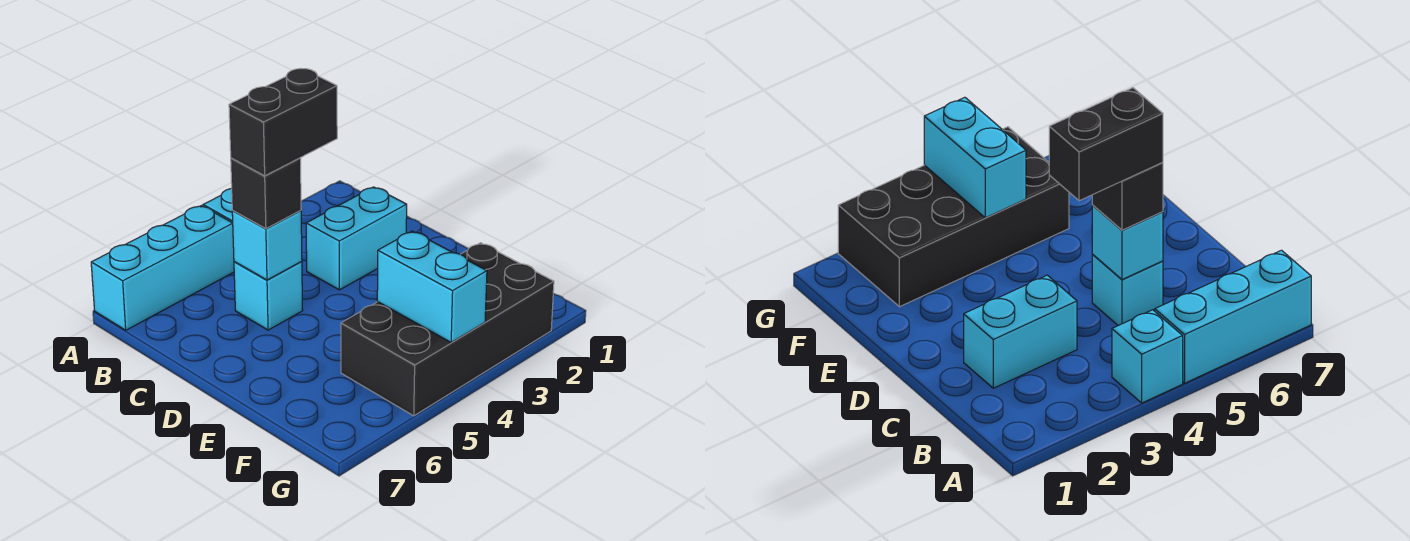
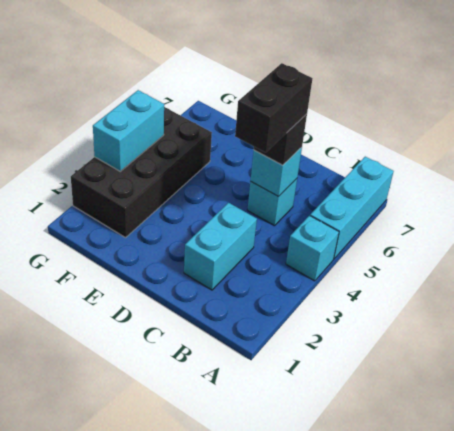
cyan brick F4:G4 level 2 -> cyan brick G3:G4 level 2

